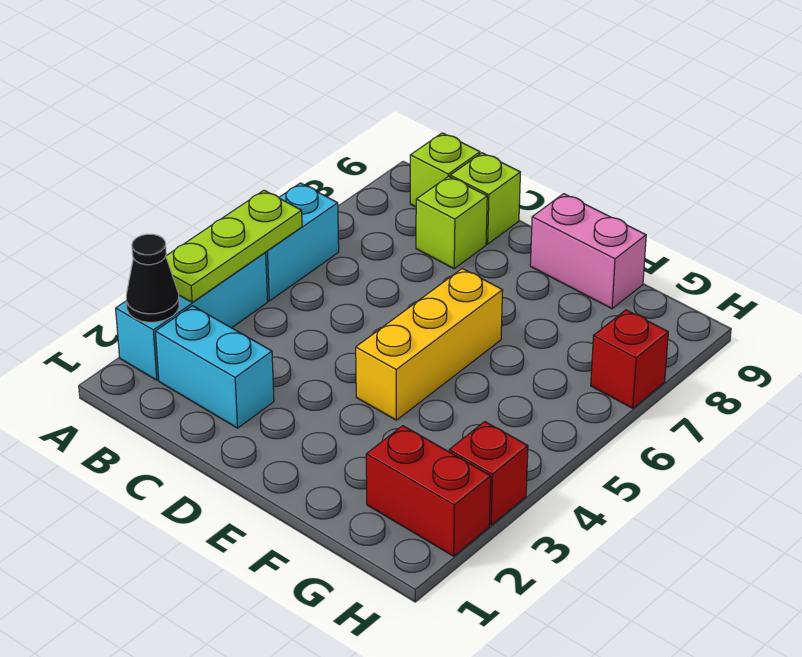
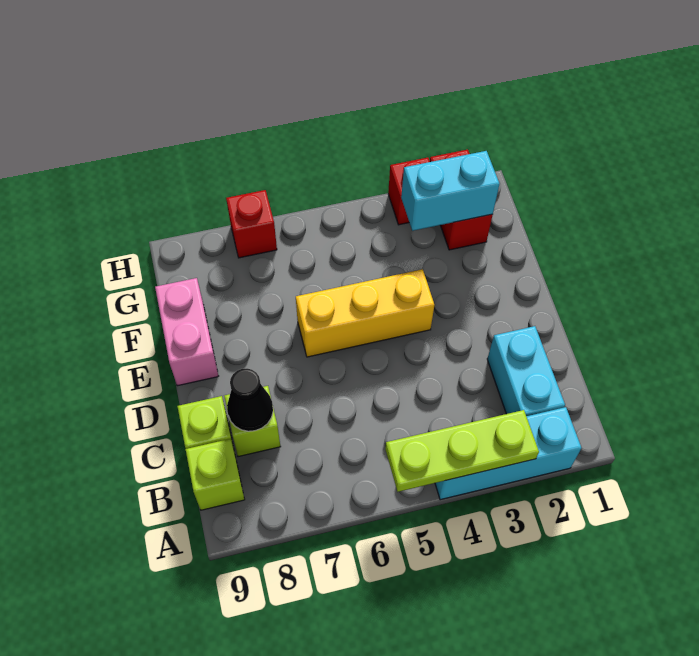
black cone A2 level 2 -> black cone C8 level 2
cyan brick A5:A6 level 1 -> cyan brick G2:G3 level 2

